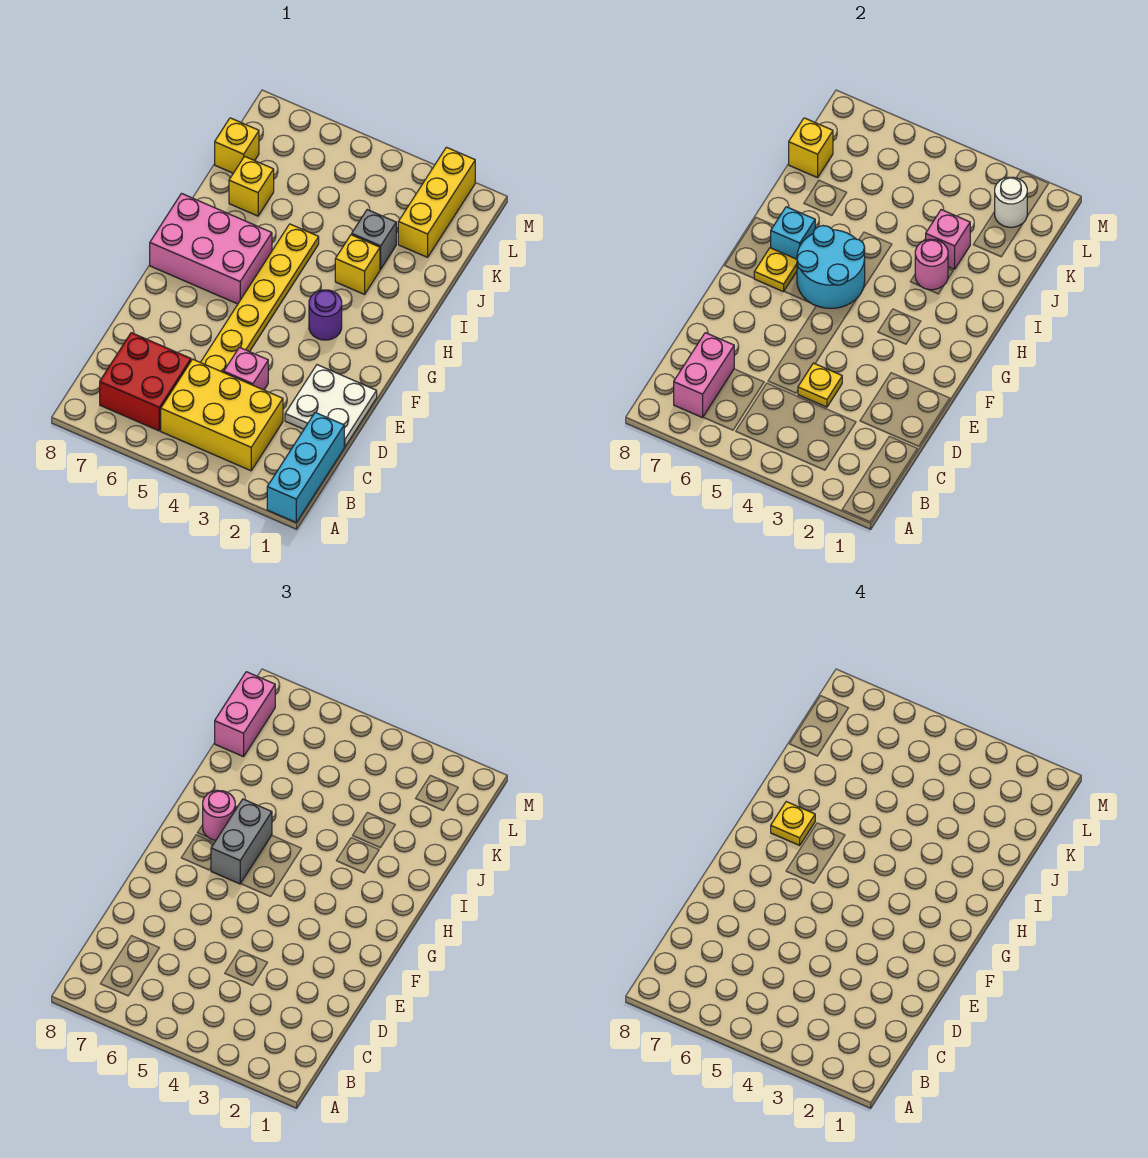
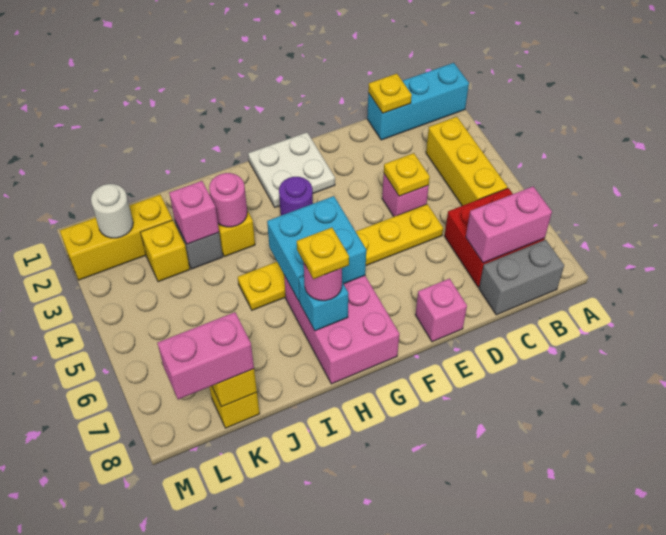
yellow brick B3:C5 level 1 -> yellow brick B3:B5 level 1
white plate D1:E2 level 1 -> white plate F1:G2 level 1
none -> pink brick E8 level 1
cyan round brick G5:H6 level 2 -> cyan brick G5:H6 level 2
grey brick G6:H6 level 3 -> grey brick B8:C8 level 1
yellow plate G7 level 2 -> yellow plate C1 level 2
yellow brick J7 level 1 -> yellow brick K3 level 1

